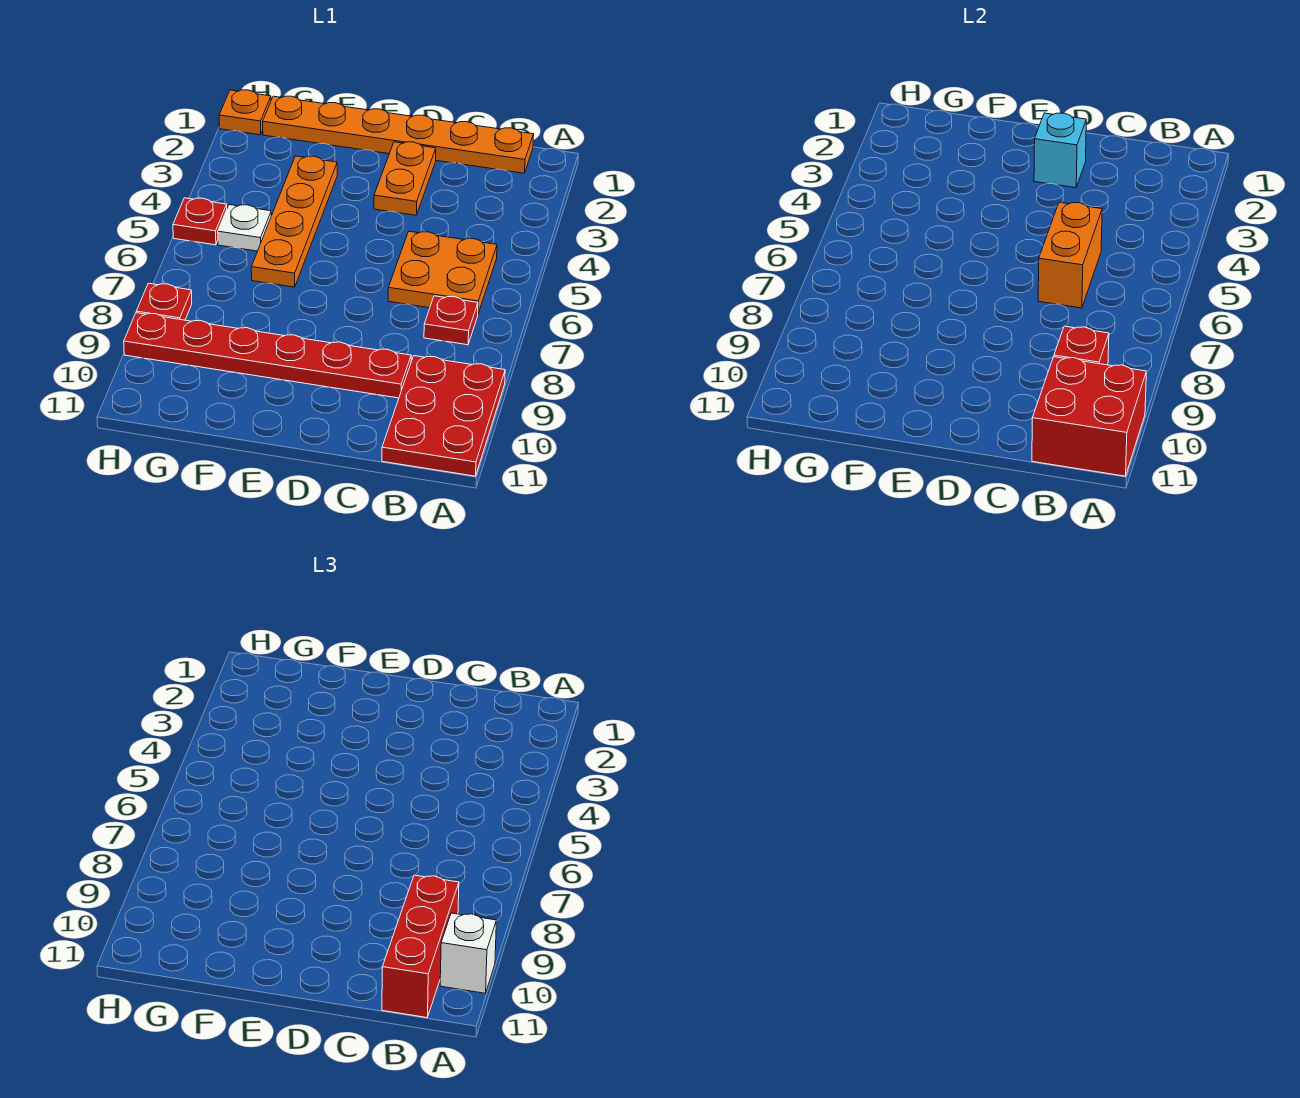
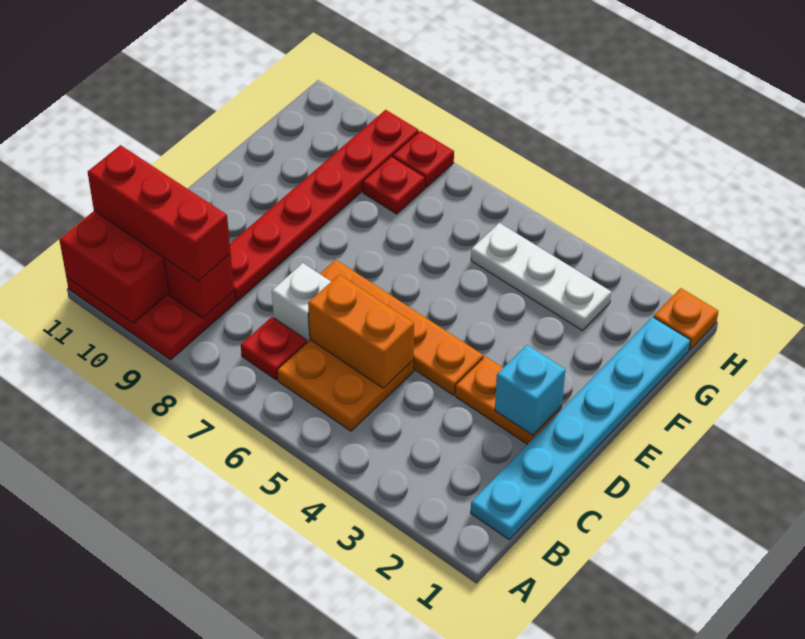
white brick A10 level 3 -> white brick C7 level 1
orange plate B1:G1 level 1 -> cyan plate B1:G1 level 1
orange plate F3:F6 level 1 -> orange plate D4:D7 level 1
white plate G5 level 1 -> white plate G3:G5 level 1
red plate H5 level 1 -> red plate G8 level 1

